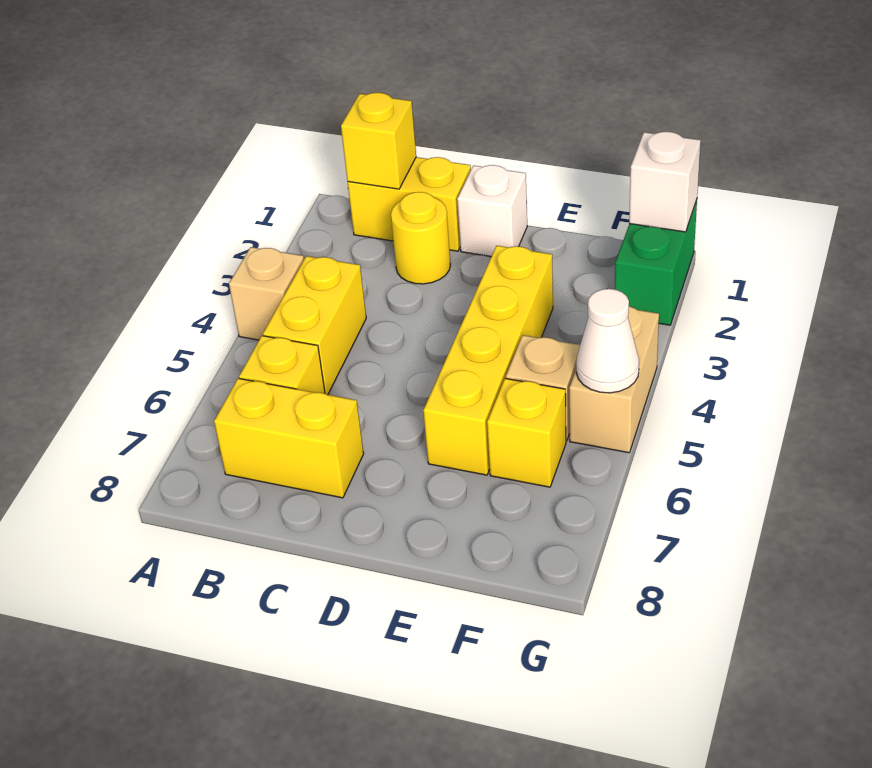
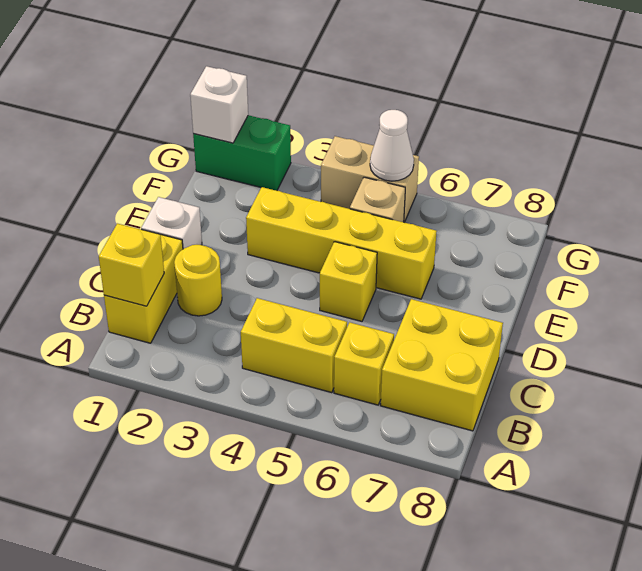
tan brick A4 level 1 -> none
yellow brick B7:C7 level 1 -> yellow brick B7:C8 level 1
yellow brick F6 level 1 -> yellow brick D5 level 1

